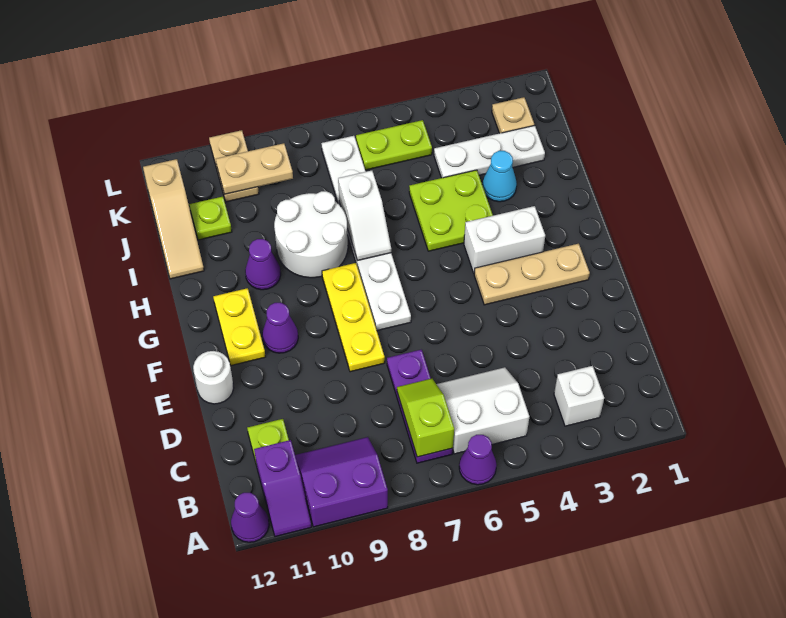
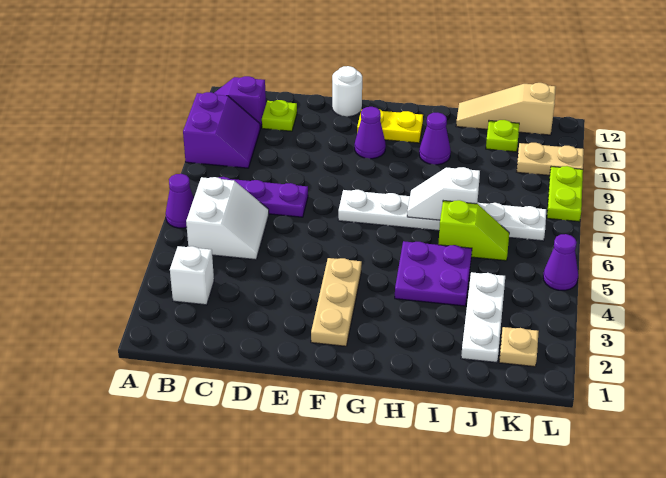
purple cone A12 level 1 -> purple cone L5 level 1
lime slope B7:C7 level 2 top B -> lime slope I6:J6 level 1 top I
yellow plate E8:G8 level 1 -> none
white brick G3:G4 level 1 -> none
lime plate H4:I5 level 1 -> purple plate H4:I5 level 1
white round brick H8:I9 level 1 -> none
cyan cone I3 level 1 -> none
lime plate K5:K6 level 1 -> lime plate L8:L9 level 1
tan plate K9:K10 level 2 -> none

